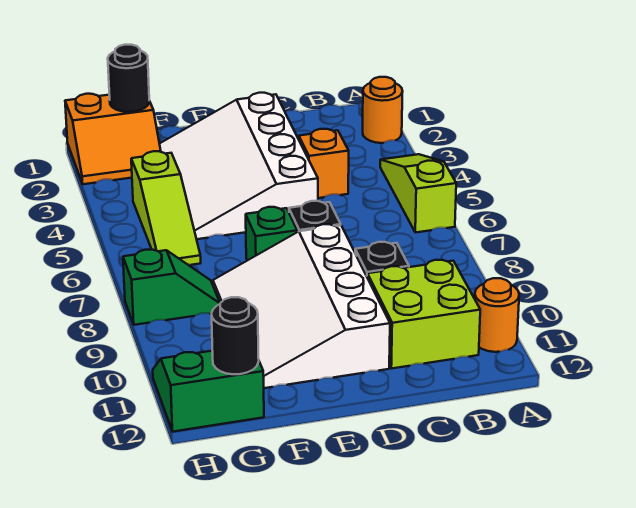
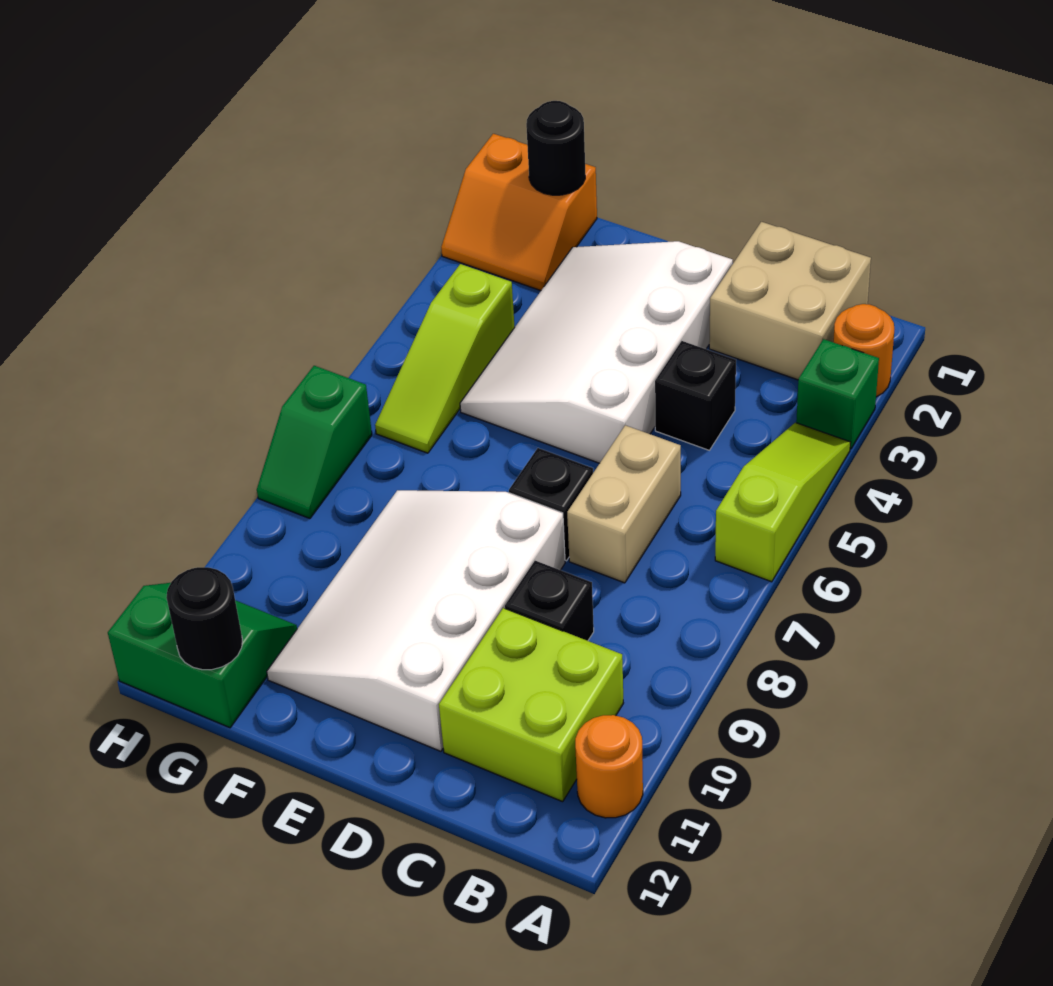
none -> tan brick B1:C2 level 1
orange brick C4 level 1 -> black brick C4 level 1
none -> tan brick C6:C7 level 1
green brick E7 level 1 -> green brick A3 level 1
green slope G8:H8 level 1 top H -> green slope H7:H8 level 1 top 7

